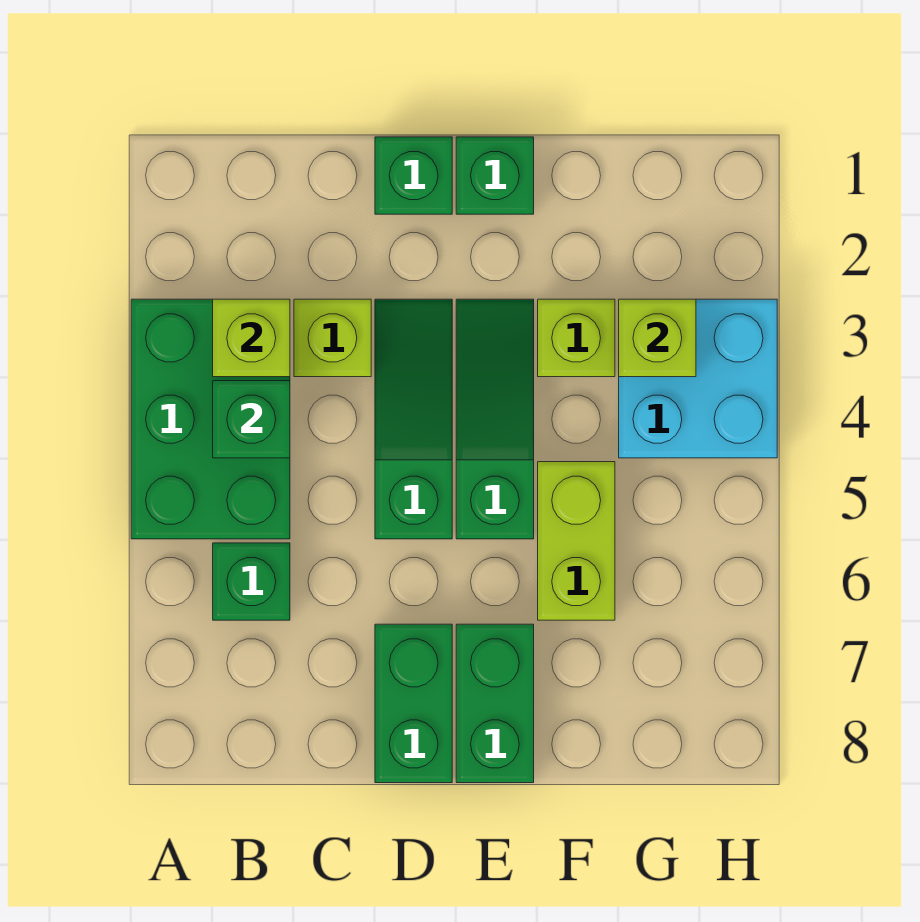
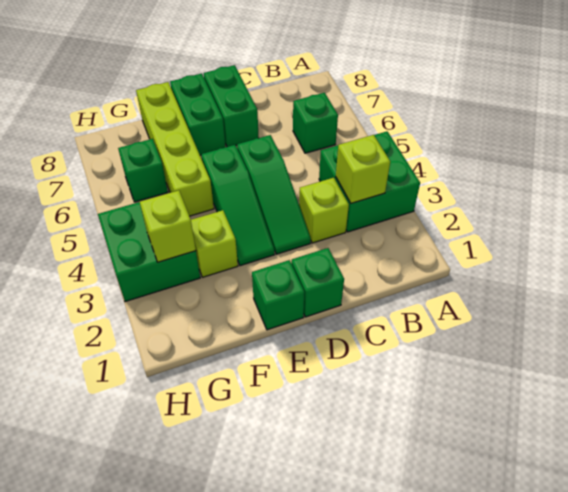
green brick A3:B5 level 1 -> green brick A3:B4 level 1
green brick B4 level 2 -> green brick G6 level 1
lime brick F5:F6 level 1 -> lime brick F5:F8 level 1
cyan brick G3:H4 level 1 -> green brick G3:H4 level 1

